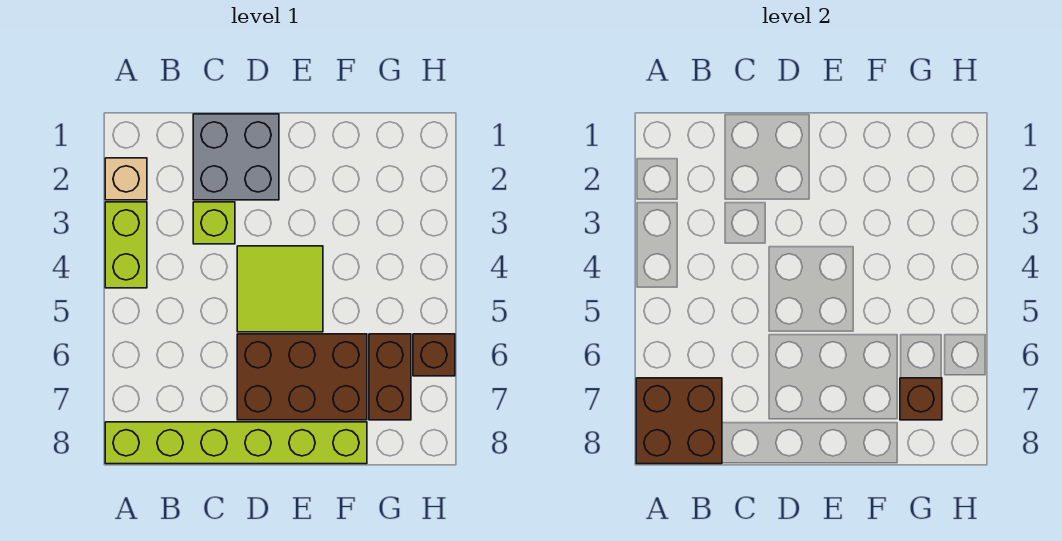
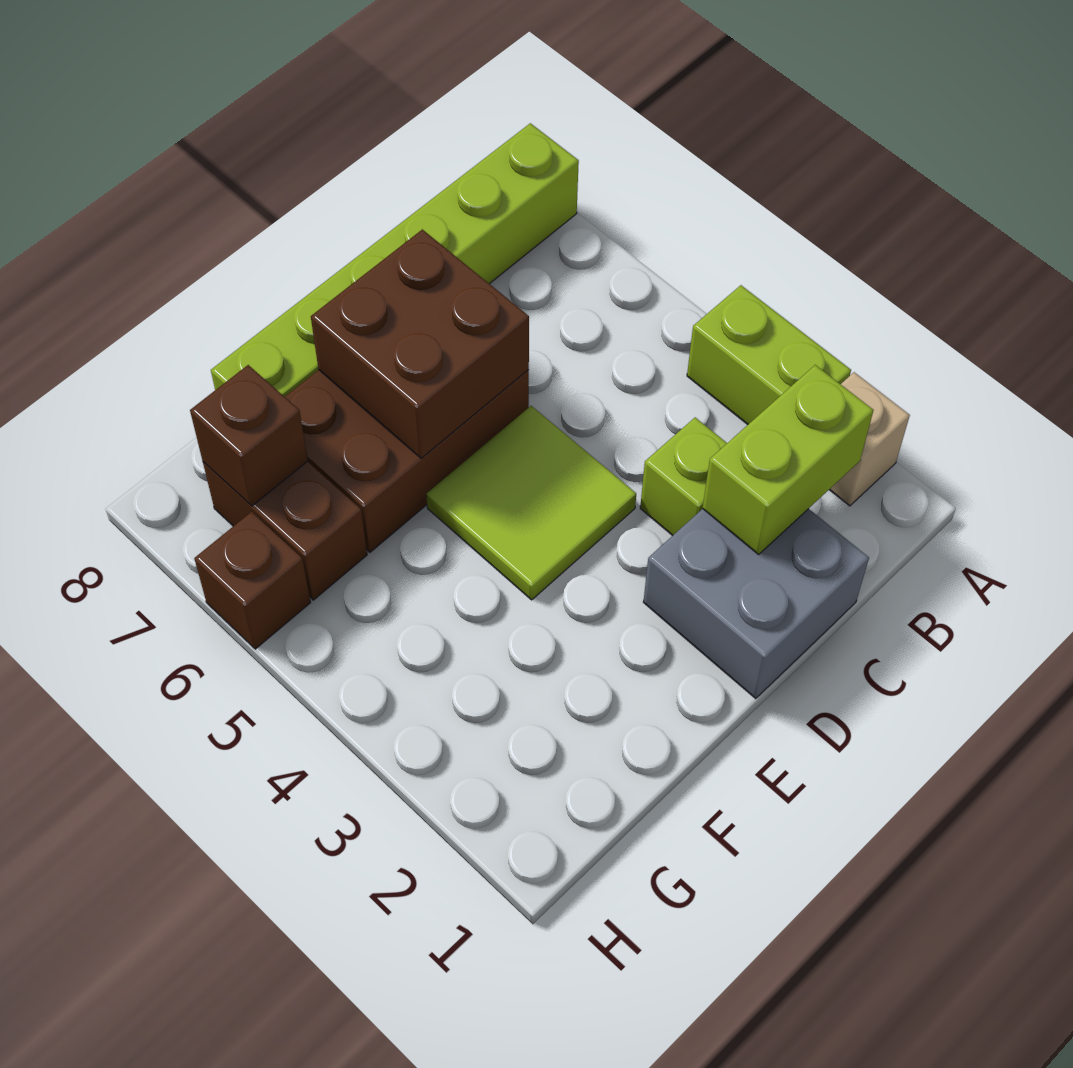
brown brick A7:B8 level 2 -> brown brick D6:E7 level 2
none -> lime brick B2:C2 level 2

